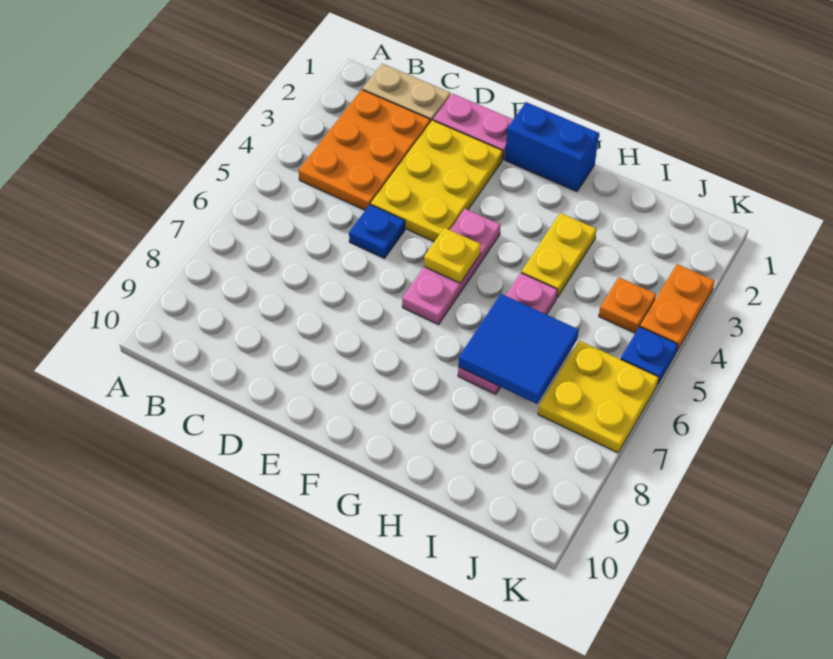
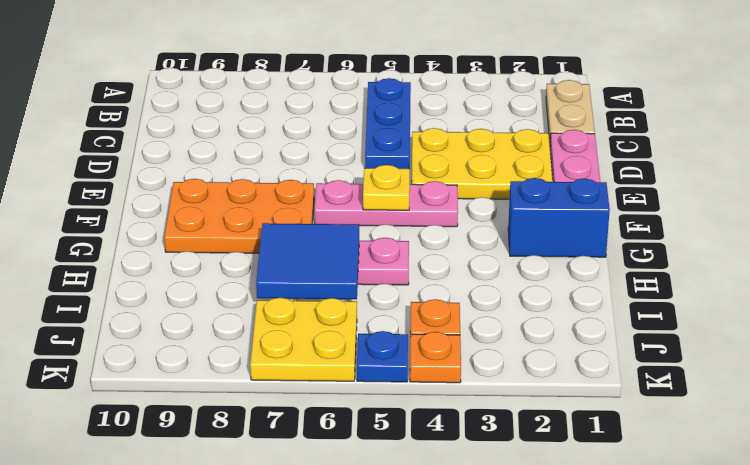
orange plate B2:C4 level 1 -> orange plate F7:G9 level 1
blue plate D5 level 1 -> blue plate B5:D5 level 1
blue brick F1:G1 level 1 -> blue brick G1:G2 level 1
yellow plate H3:H4 level 1 -> none
orange plate K3:K4 level 1 -> orange plate K4 level 1

